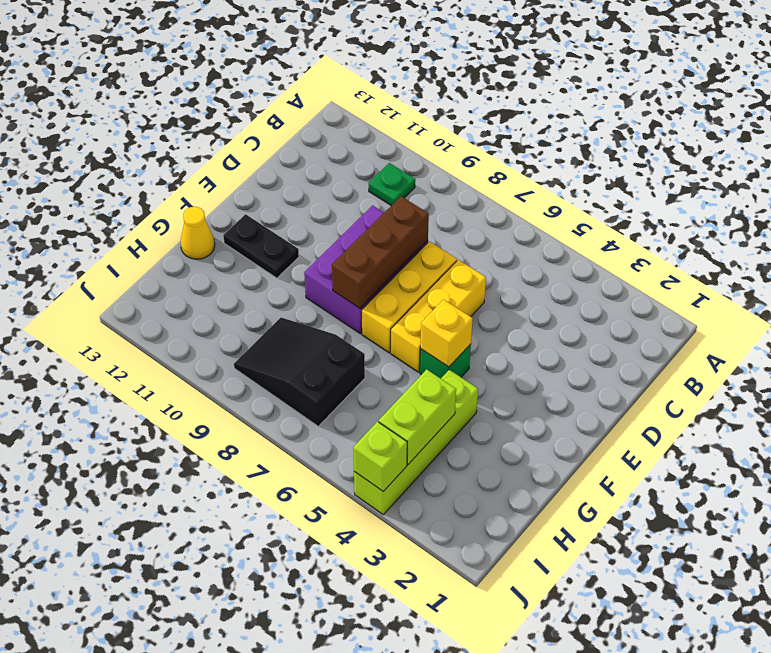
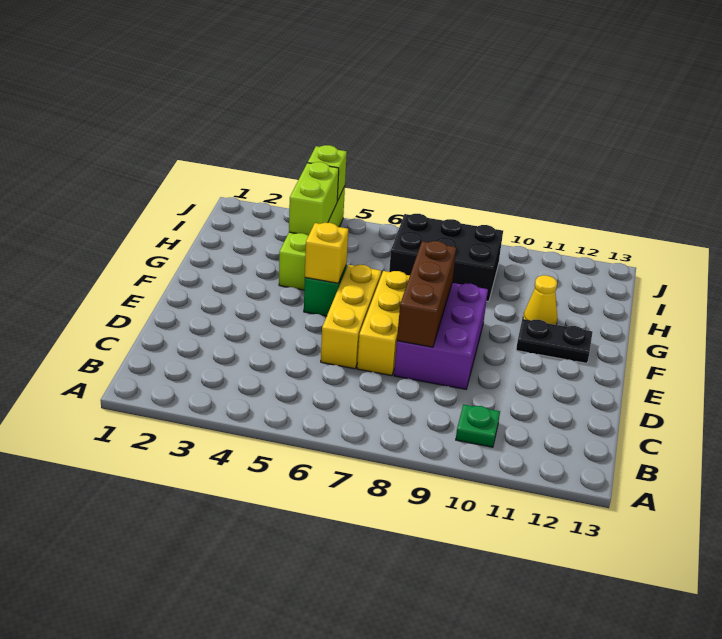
yellow cone G13 level 1 -> yellow cone G11 level 1
black slope H7:I9 level 1 top 7 -> black brick H7:I9 level 1

